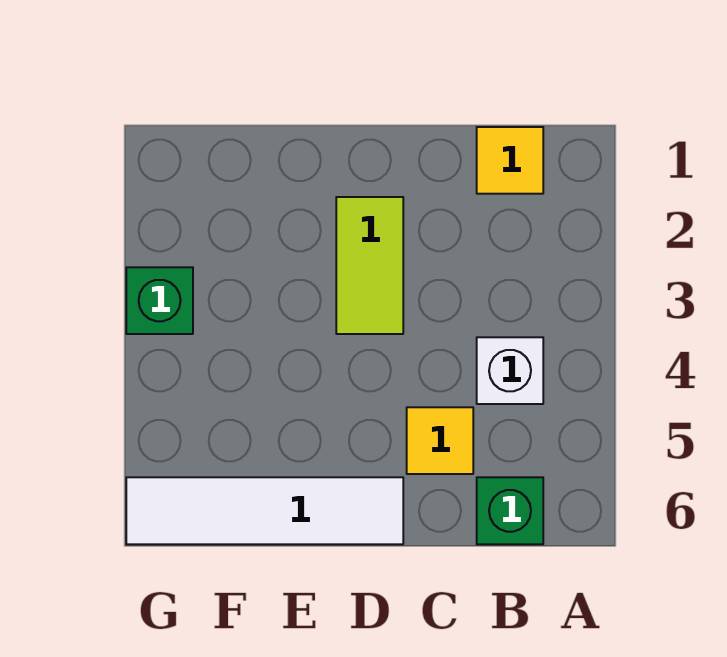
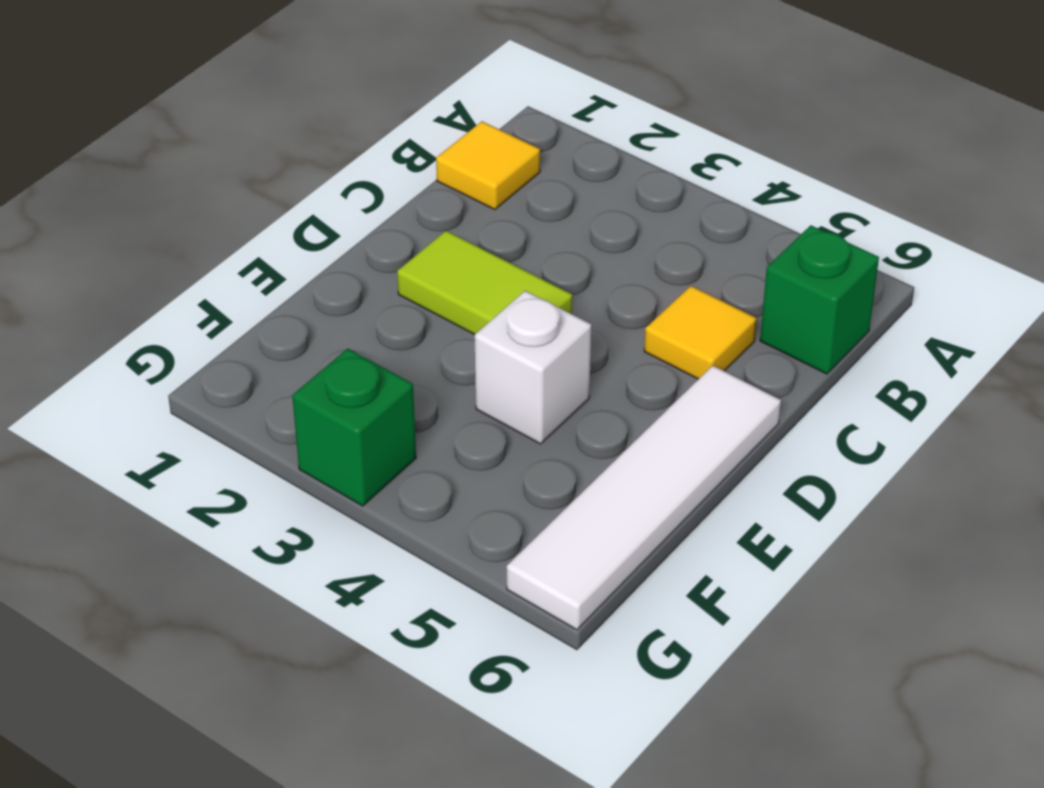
white brick B4 level 1 -> white brick E4 level 1

